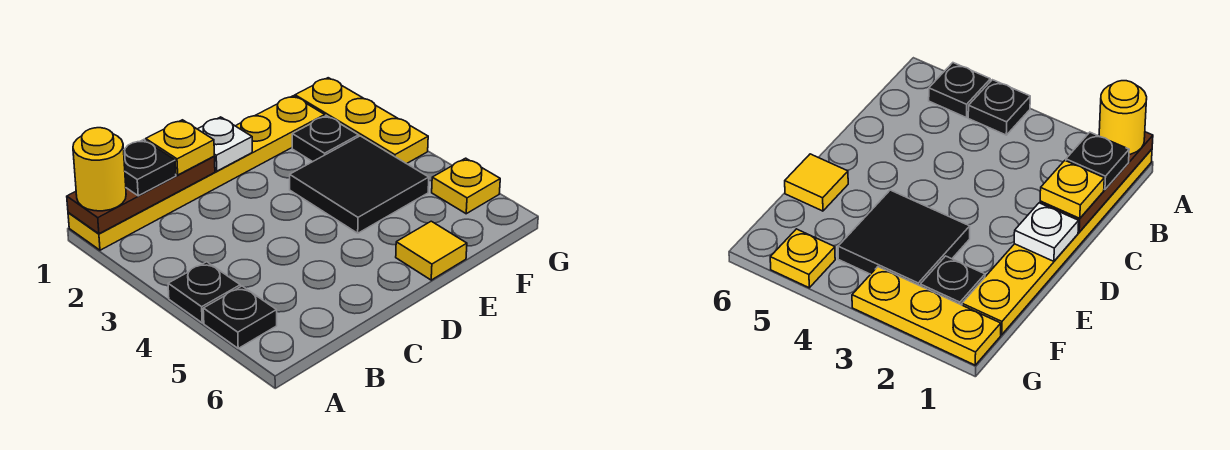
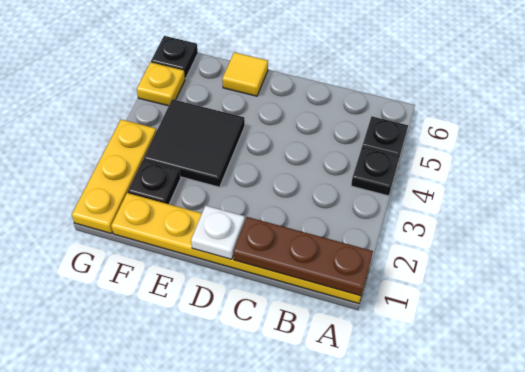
yellow round brick A1 level 3 -> none
black plate B1 level 3 -> black plate G6 level 1
yellow plate C1 level 3 -> none

